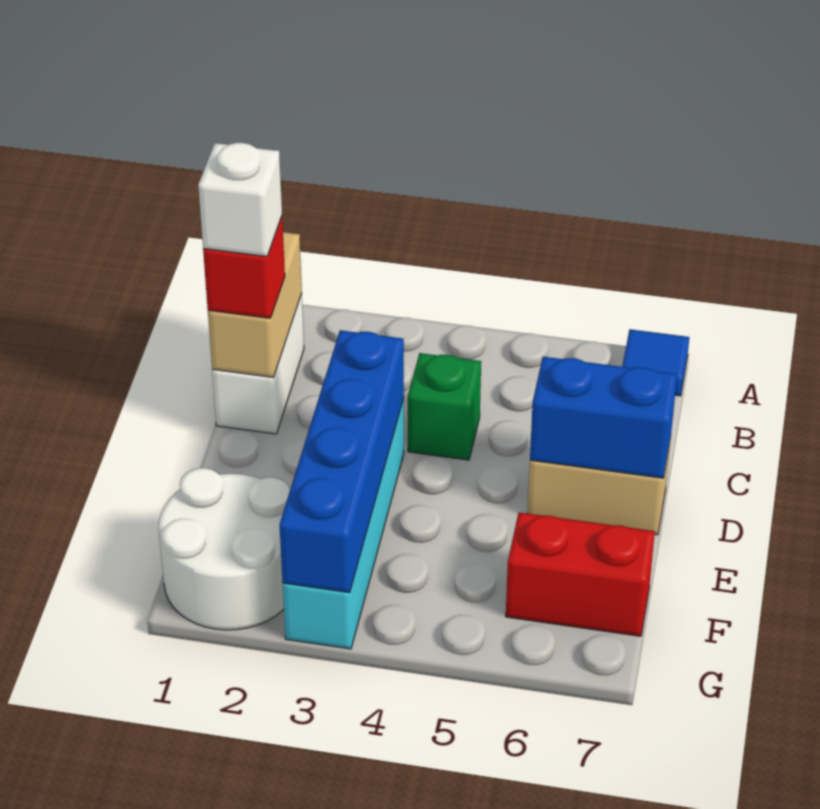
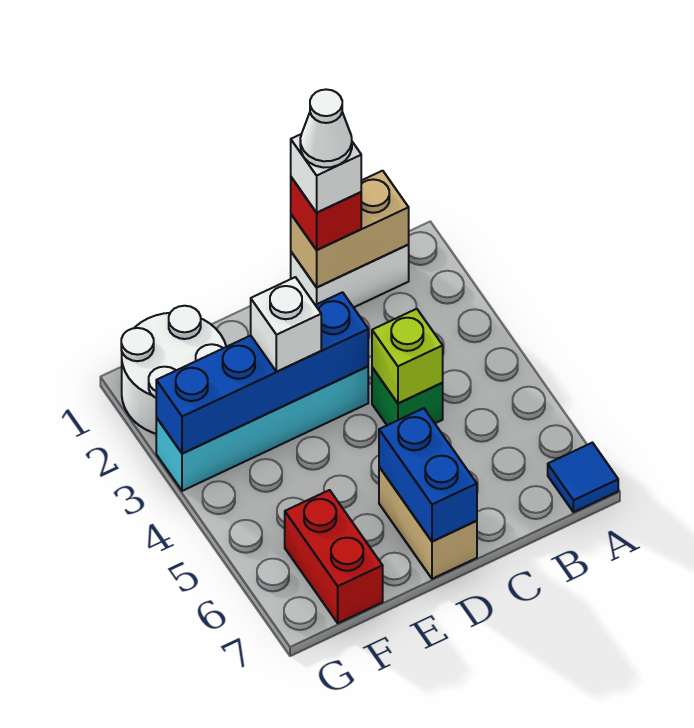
none -> white cone C1 level 5
none -> lime brick C4 level 2
none -> white brick E3 level 3

